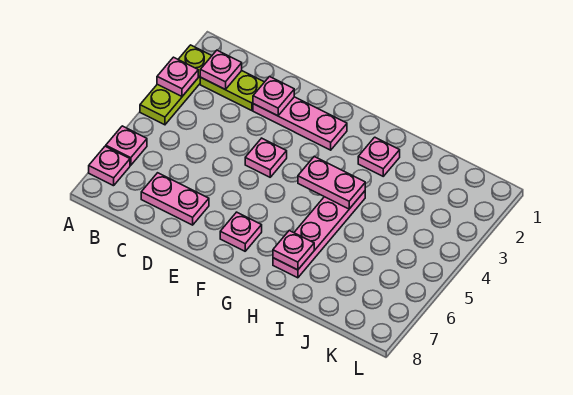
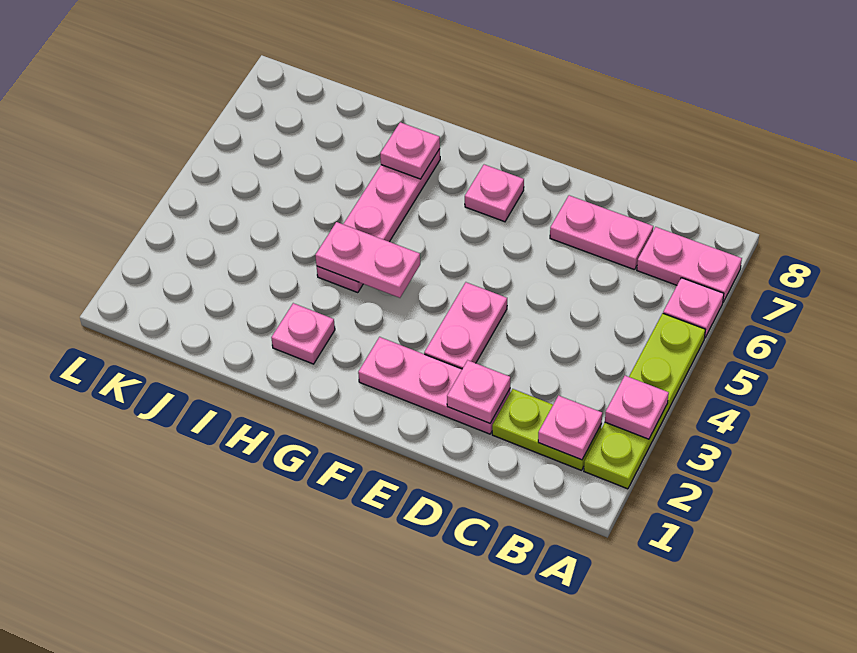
lime plate A2:A4 level 1 -> lime plate A2:A5 level 1
pink plate A7 level 1 -> pink plate A7:B7 level 1
pink plate E4 level 1 -> pink plate E3:E4 level 1

